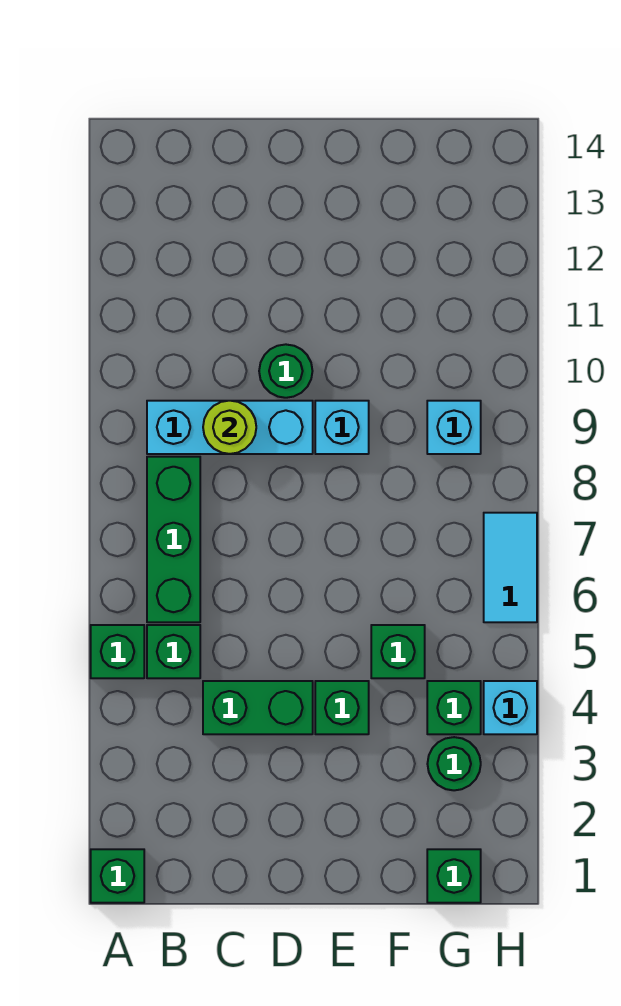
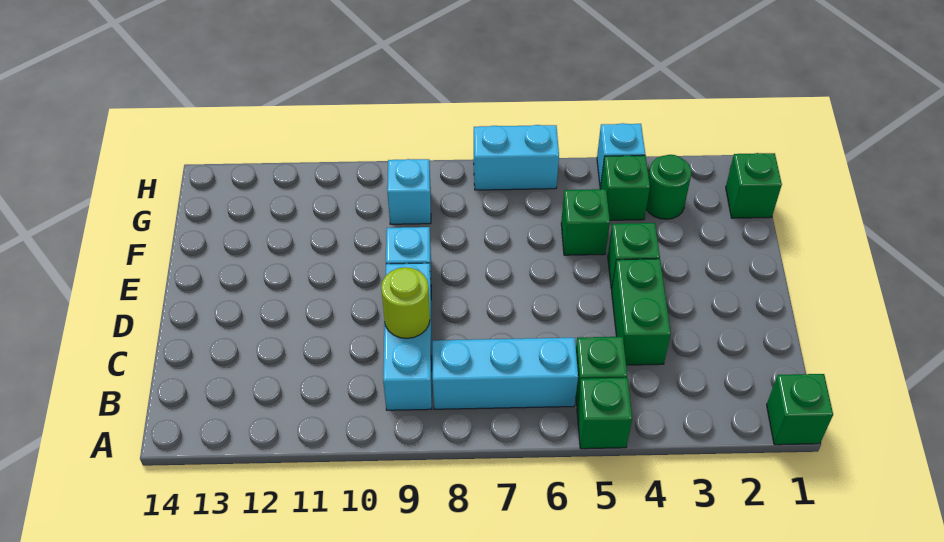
green brick B6:B8 level 1 -> cyan brick B6:B8 level 1
green round brick D10 level 1 -> none
cyan tile H6:H7 level 1 -> cyan brick H6:H7 level 1

